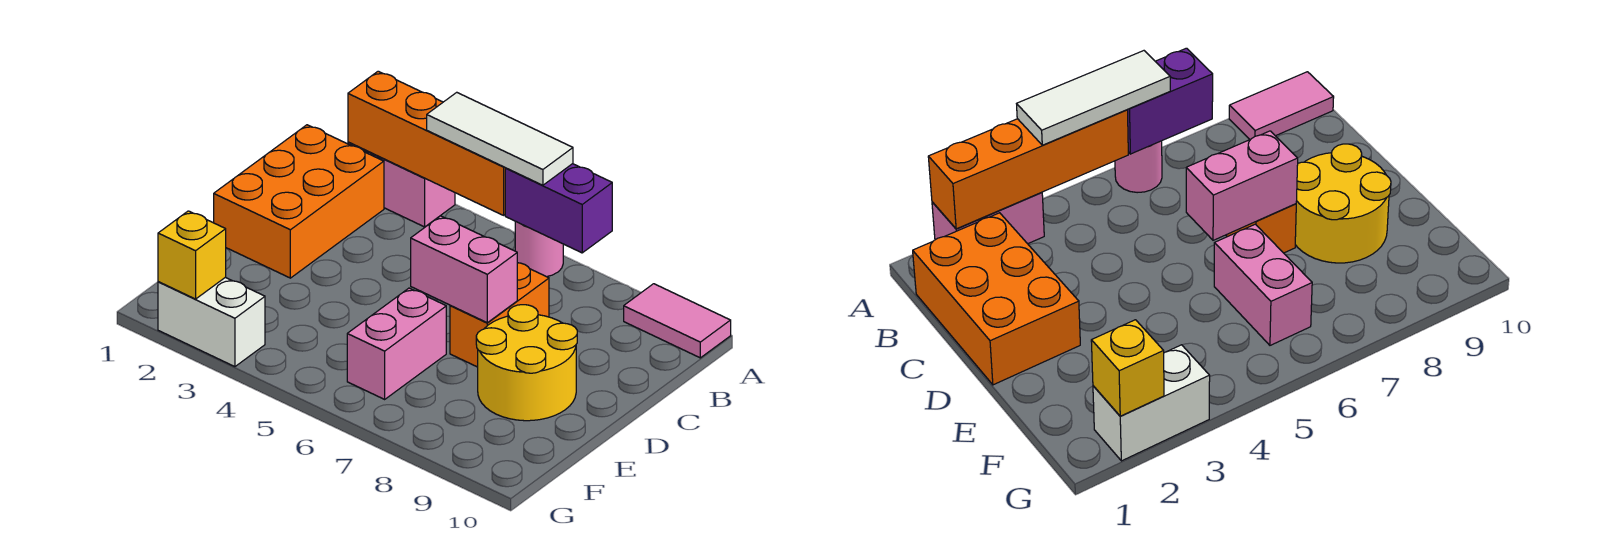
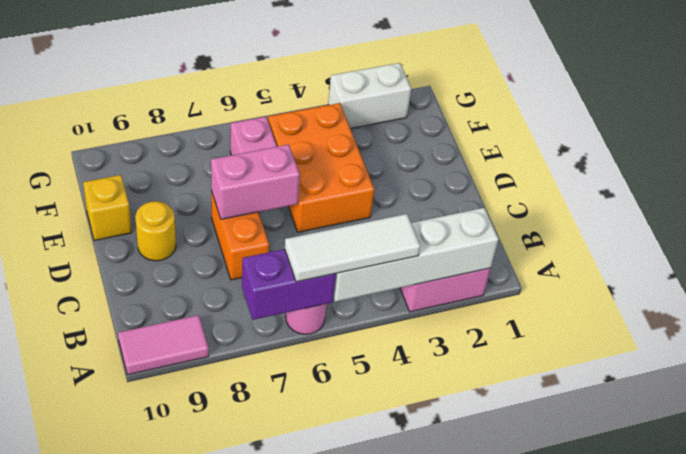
orange brick A2:A5 level 2 -> white brick A2:A5 level 2
orange brick B1:D2 level 1 -> orange brick D4:F5 level 1
yellow round brick D8:E9 level 1 -> yellow round brick D9 level 1
yellow brick G2 level 2 -> yellow brick E10 level 1

